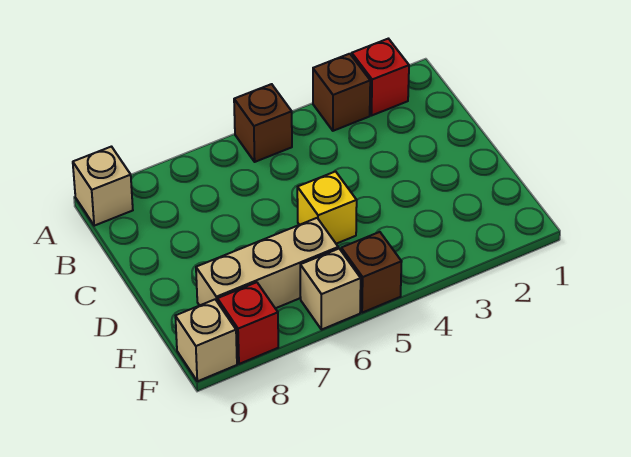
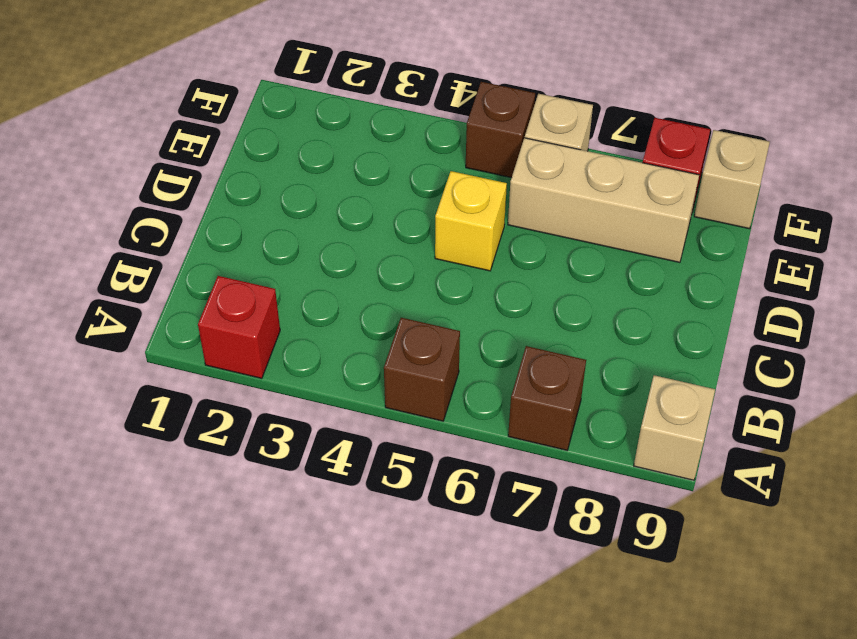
brown brick A3 level 1 -> brown brick A7 level 1

